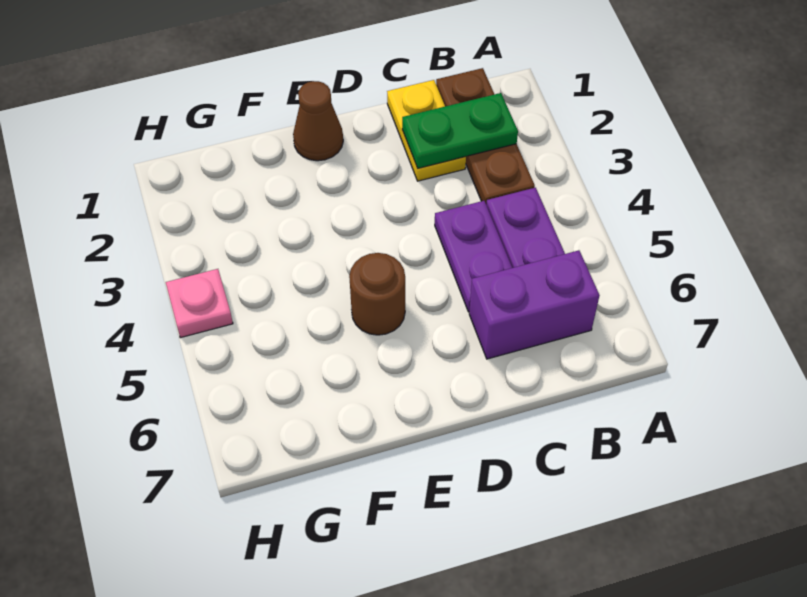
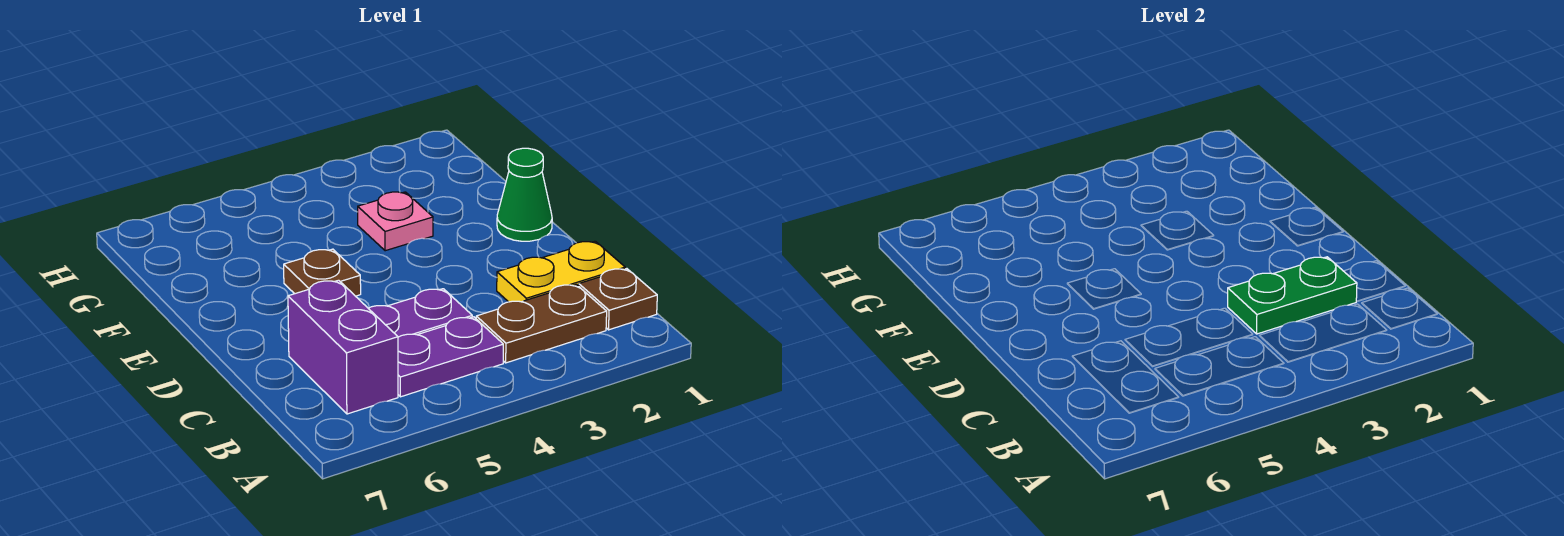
green plate B2:C2 level 2 -> green plate C2:C3 level 2
brown cone E1 level 1 -> green cone E1 level 1
brown round brick E5 level 1 -> brown plate E5 level 1
pink plate H4 level 1 -> pink plate F3 level 1

